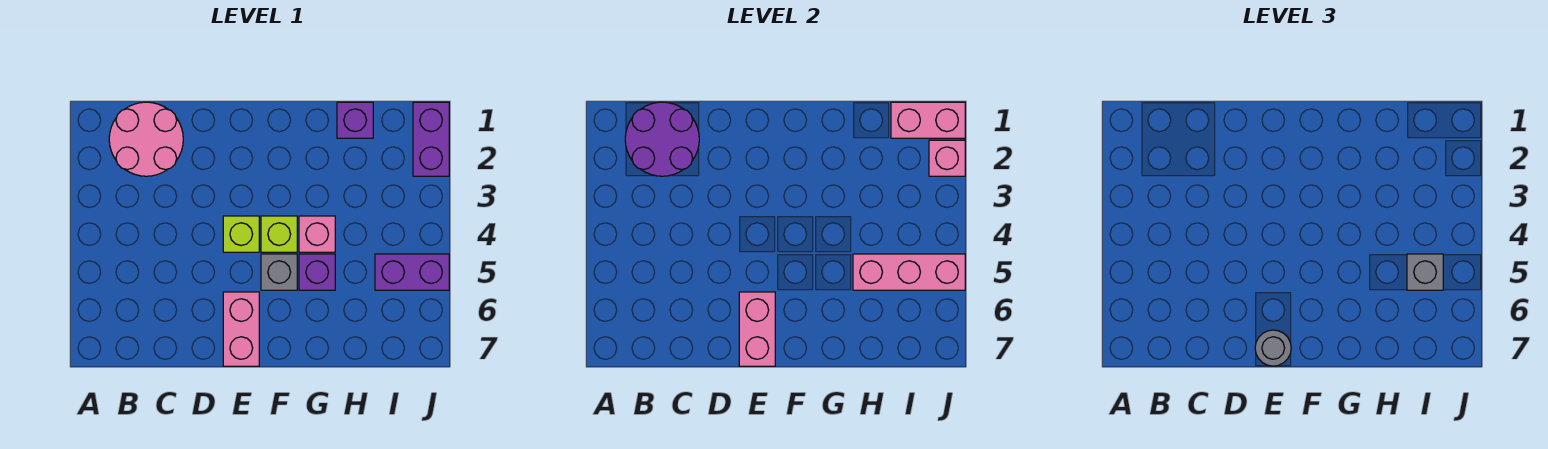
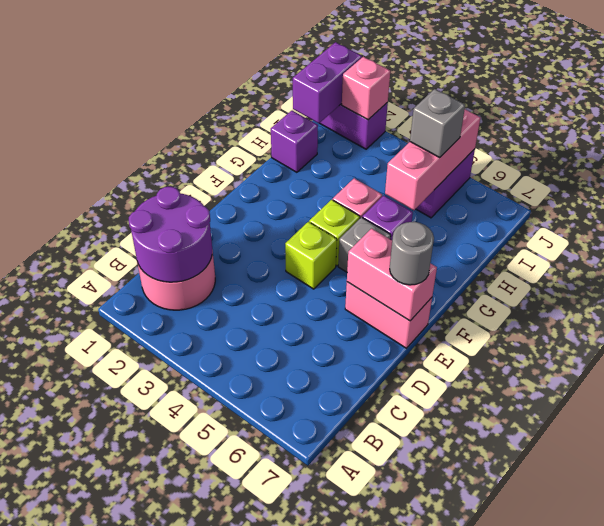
pink brick I1:J1 level 2 -> purple brick I1:J1 level 2

